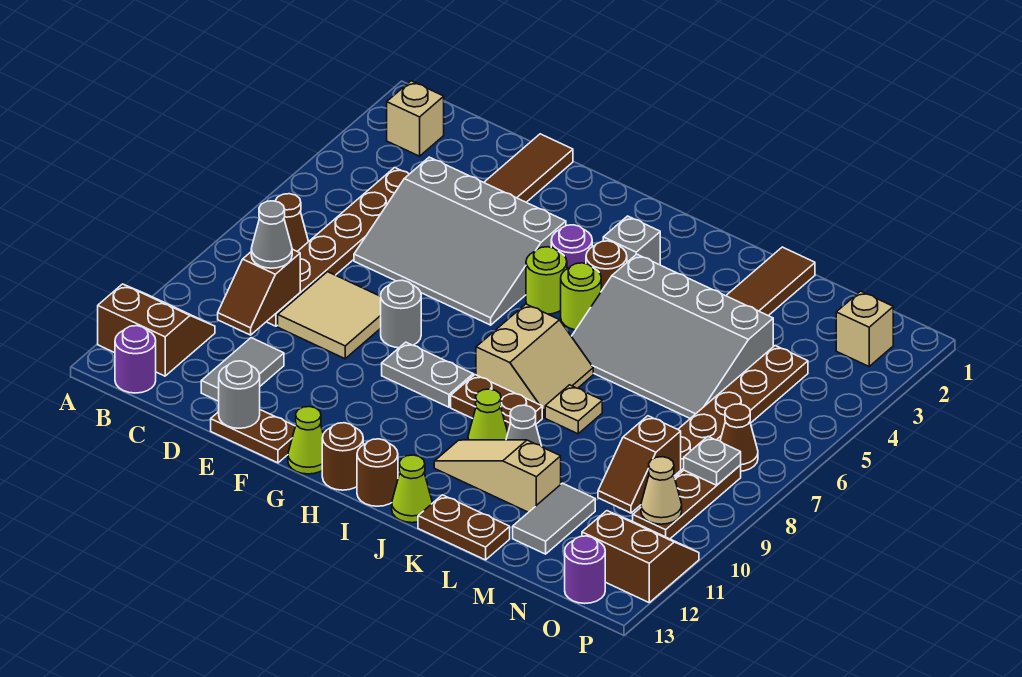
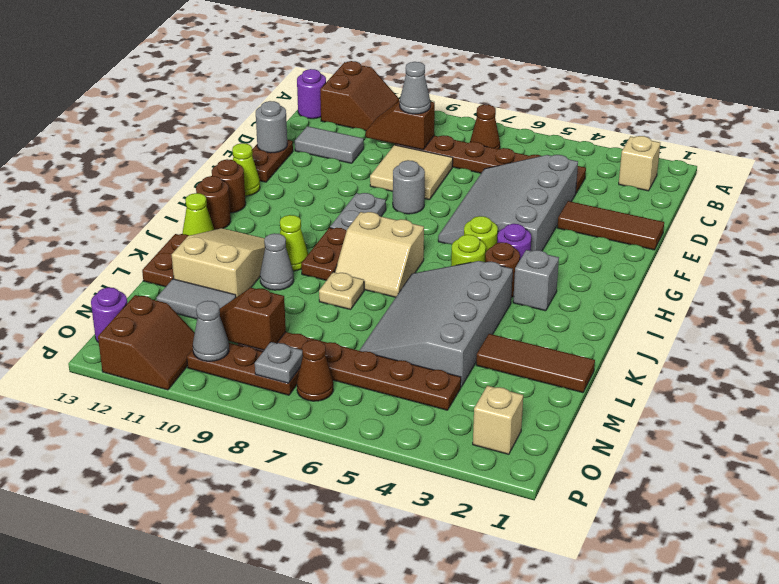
tan slope J11:L11 level 1 top L -> tan slope J11:L12 level 1 top L
tan cone O10 level 2 -> grey cone O10 level 2

